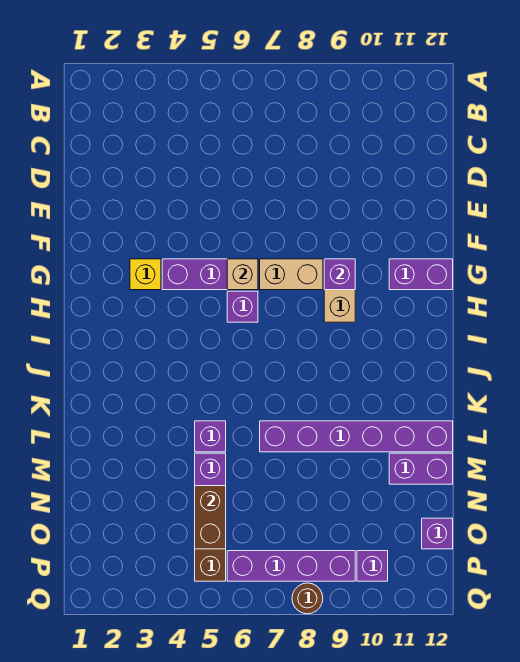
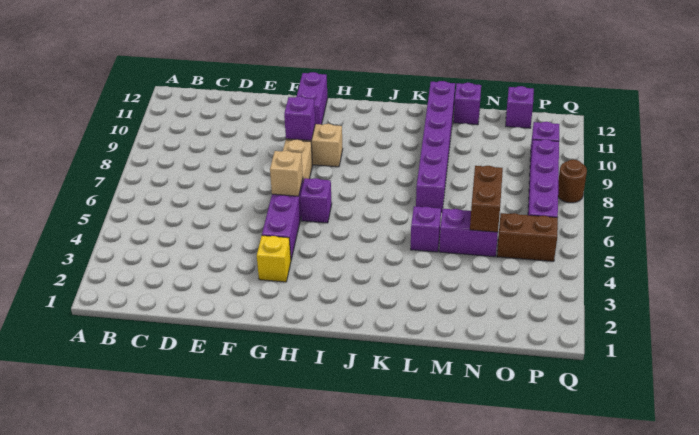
purple brick M11:M12 level 1 -> purple brick M12 level 1
brown brick N5:O5 level 2 -> brown brick N5:N6 level 2

